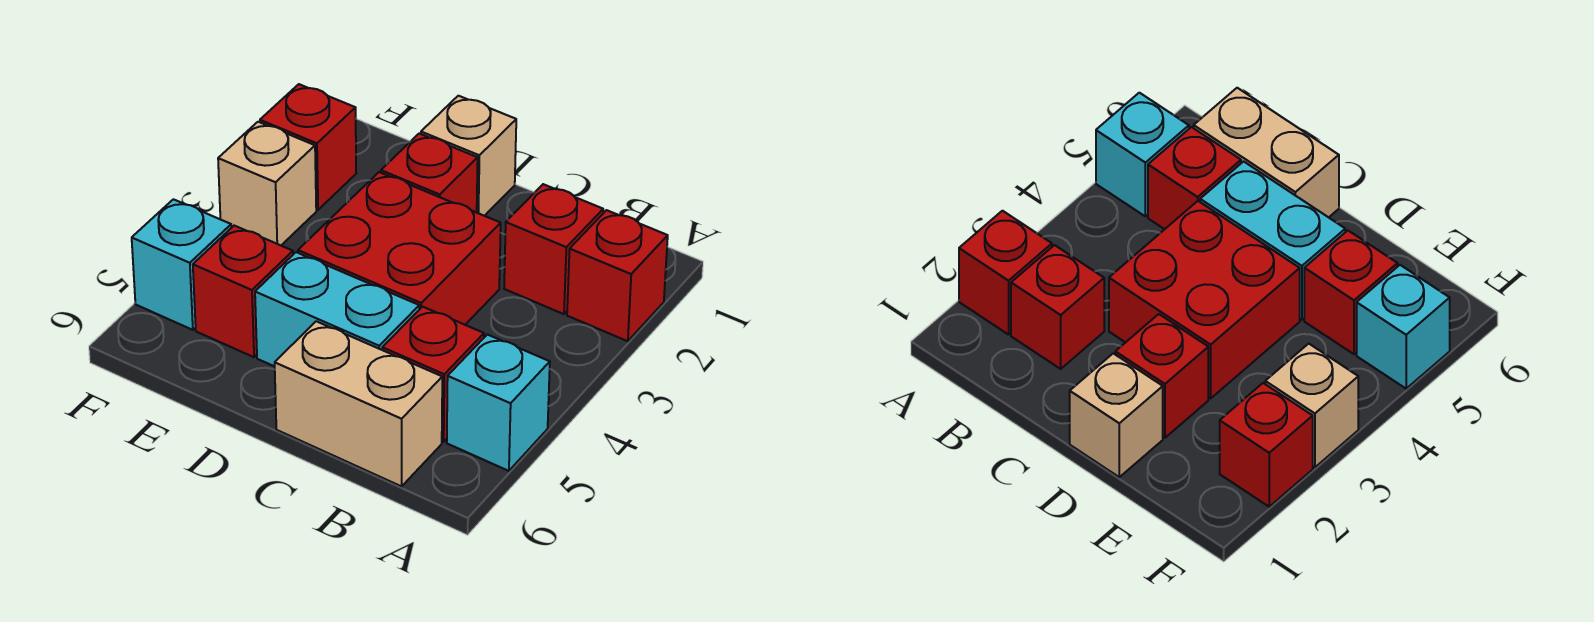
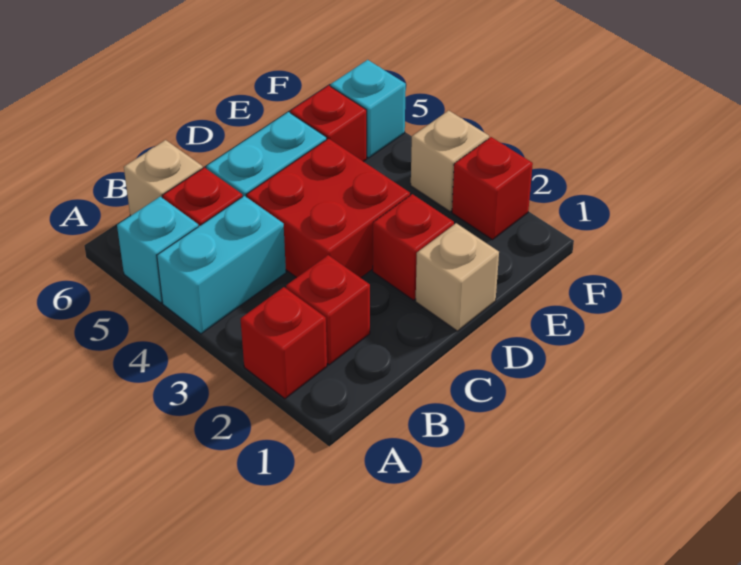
none -> cyan brick A4:B4 level 1
tan brick B6:C6 level 1 -> tan brick B6 level 1

